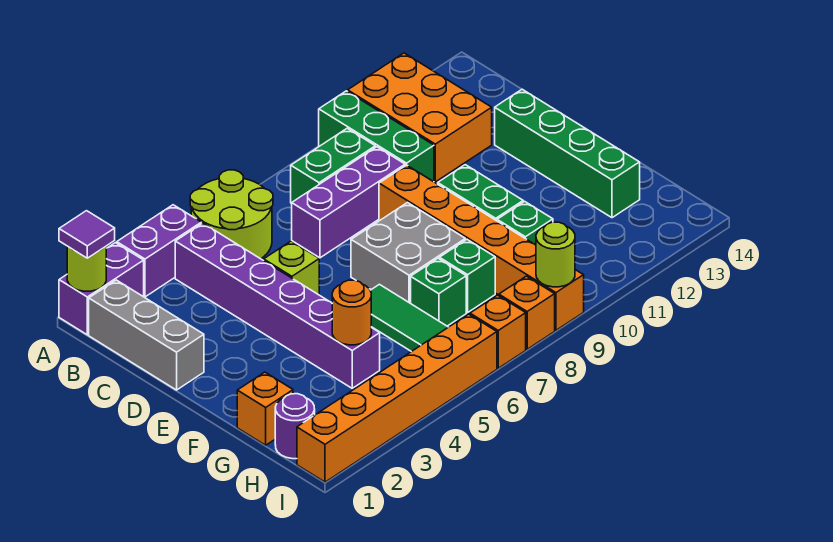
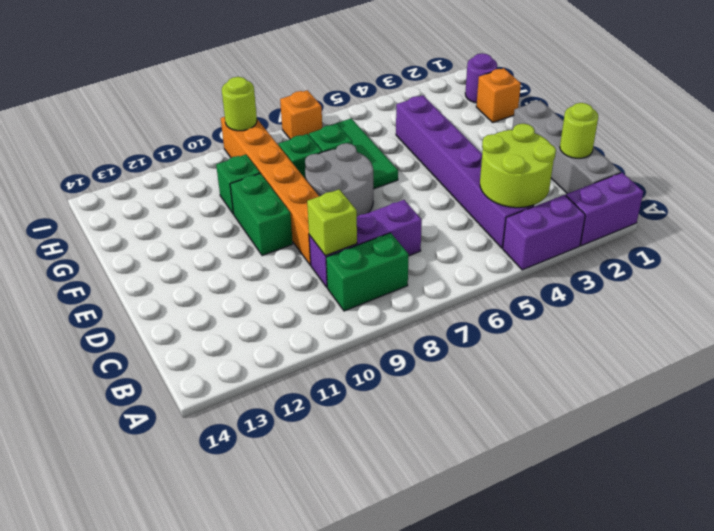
lime round brick A1 level 2 -> lime round brick C1 level 2
purple tile A1 level 3 -> none
lime round brick A5:B6 level 1 -> lime round brick B3:C4 level 2
green brick A10:C10 level 1 -> none
orange brick A11:C12 level 1 -> none
grey brick B1:D1 level 1 -> grey brick B1:E1 level 1
lime brick D5 level 1 -> lime brick C9 level 2
green brick D13:G13 level 1 -> none
grey brick E7:F8 level 1 -> grey round brick E7:F8 level 1
orange round brick G4 level 2 -> none
orange brick I1:I6 level 1 -> none
orange brick I8 level 1 -> none

